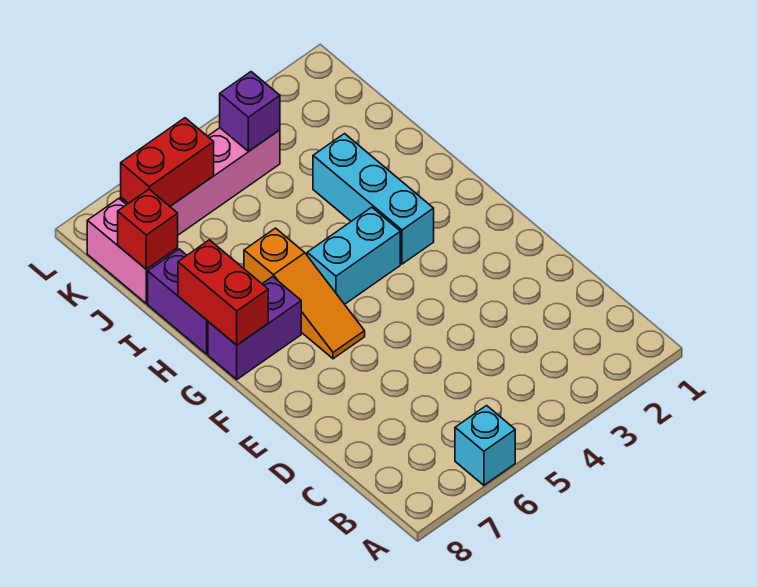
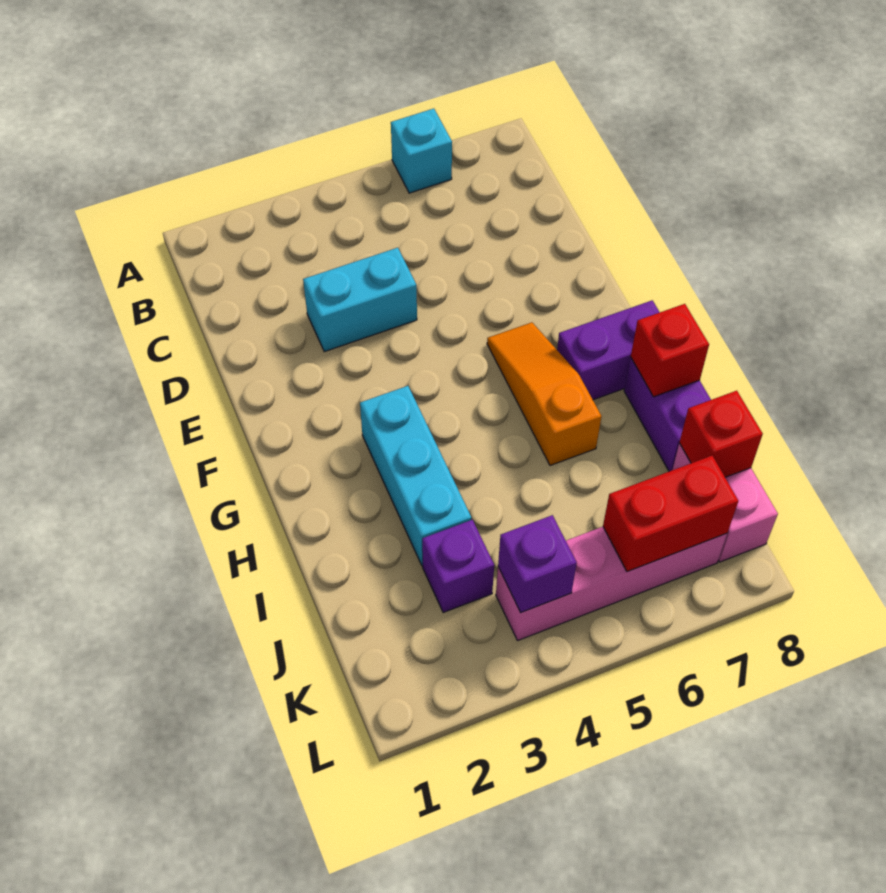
cyan brick G4:G5 level 1 -> cyan brick D3:D4 level 1
red brick G8:H8 level 2 -> red brick H8 level 2
none -> purple brick J3 level 1

